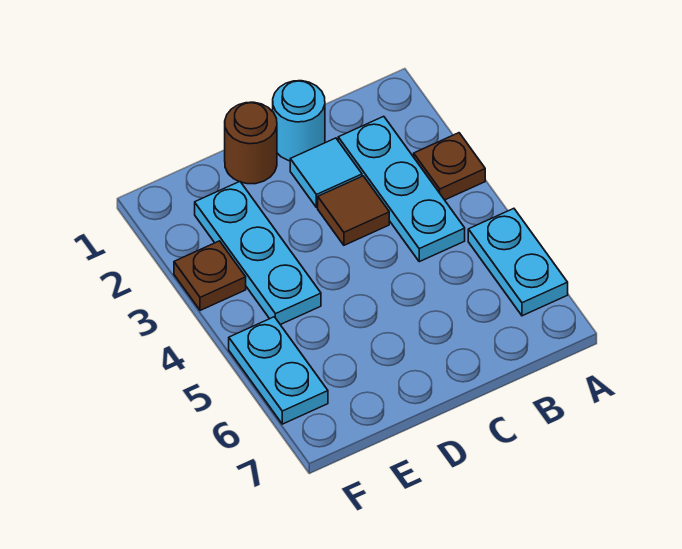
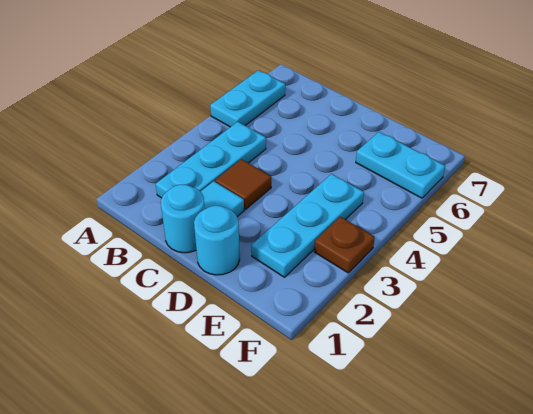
brown plate A3 level 1 -> none
brown round brick D1 level 1 -> cyan round brick D1 level 1
cyan plate F5:F6 level 1 -> cyan plate E6:F6 level 1

